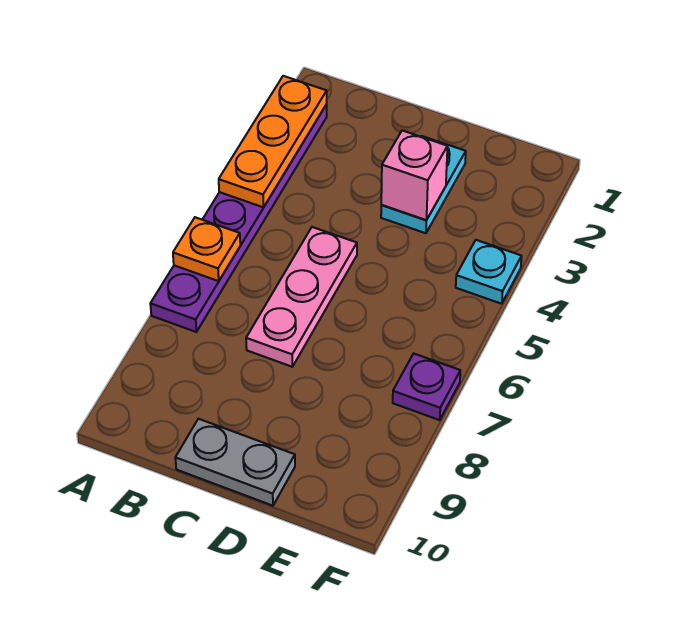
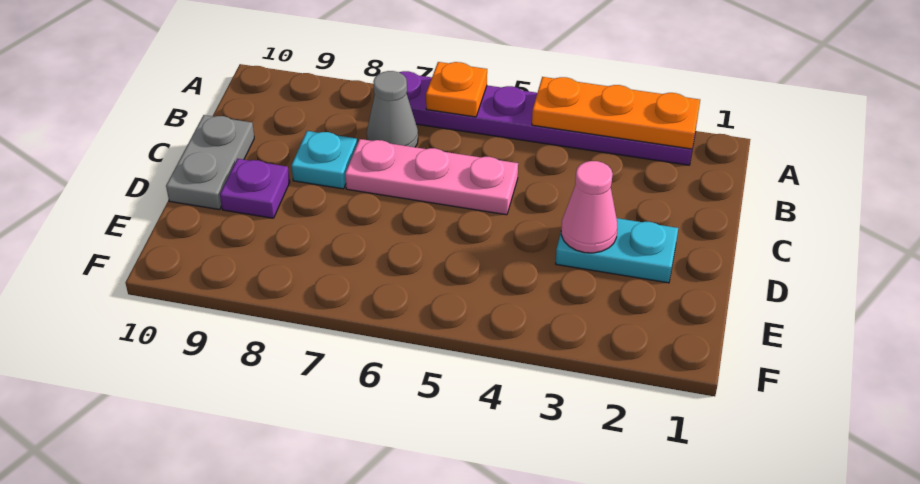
none -> grey cone B7 level 1
pink brick D3 level 2 -> pink cone D3 level 2
cyan plate F4 level 1 -> cyan plate C8 level 1
purple plate F7 level 1 -> purple plate D9 level 1

